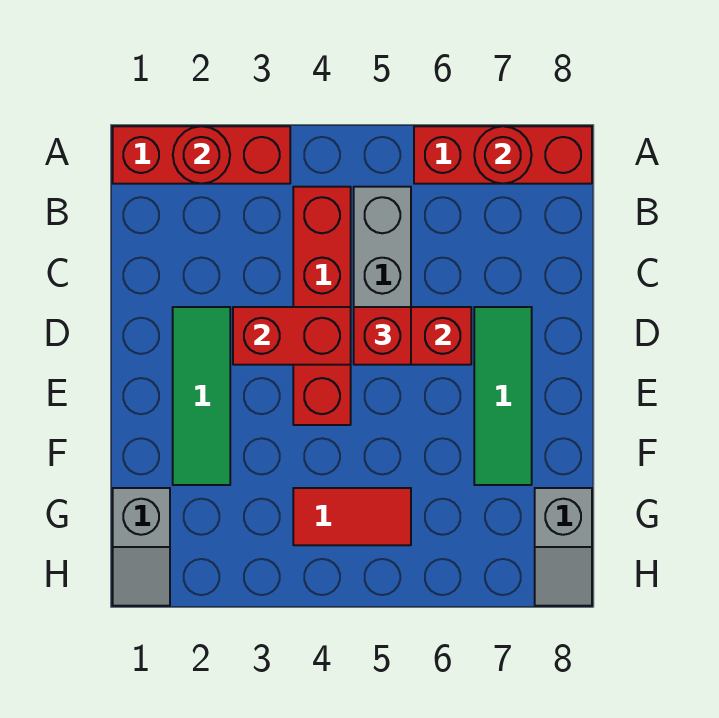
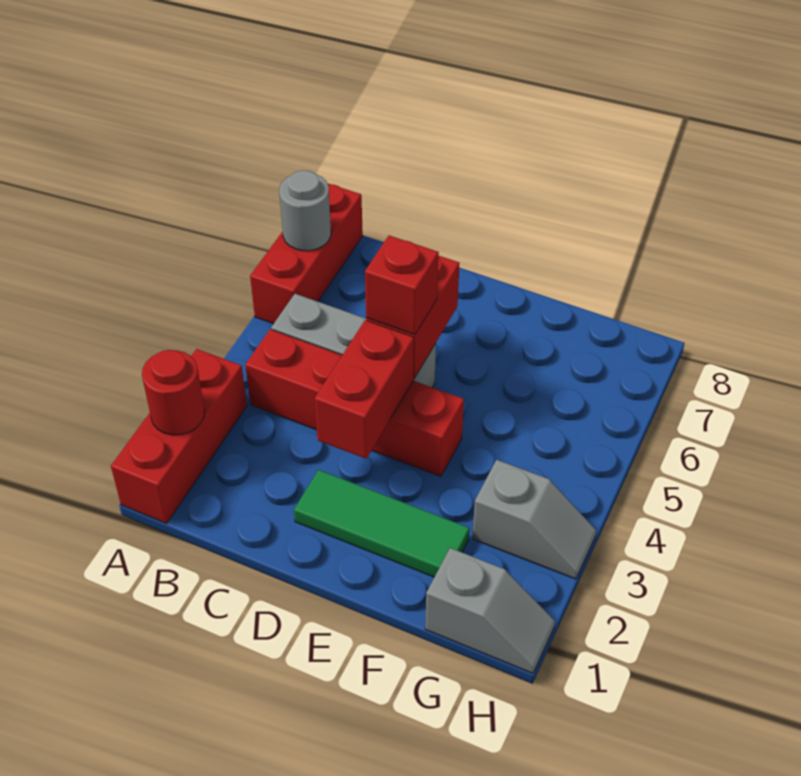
red round brick A7 level 2 -> grey round brick A7 level 2
green tile D7:F7 level 1 -> none
red tile G4:G5 level 1 -> none
grey slope G8:H8 level 1 top G -> grey slope G3:H3 level 1 top G

